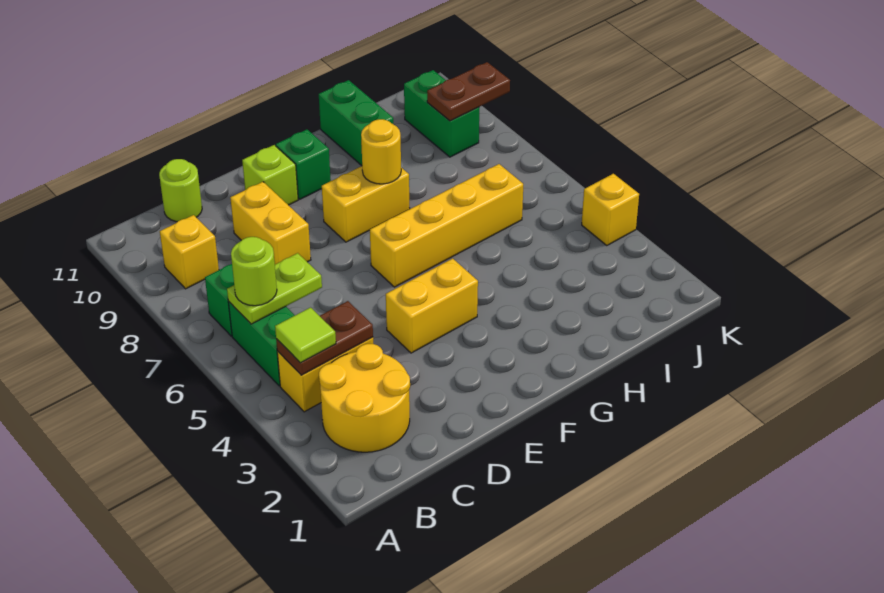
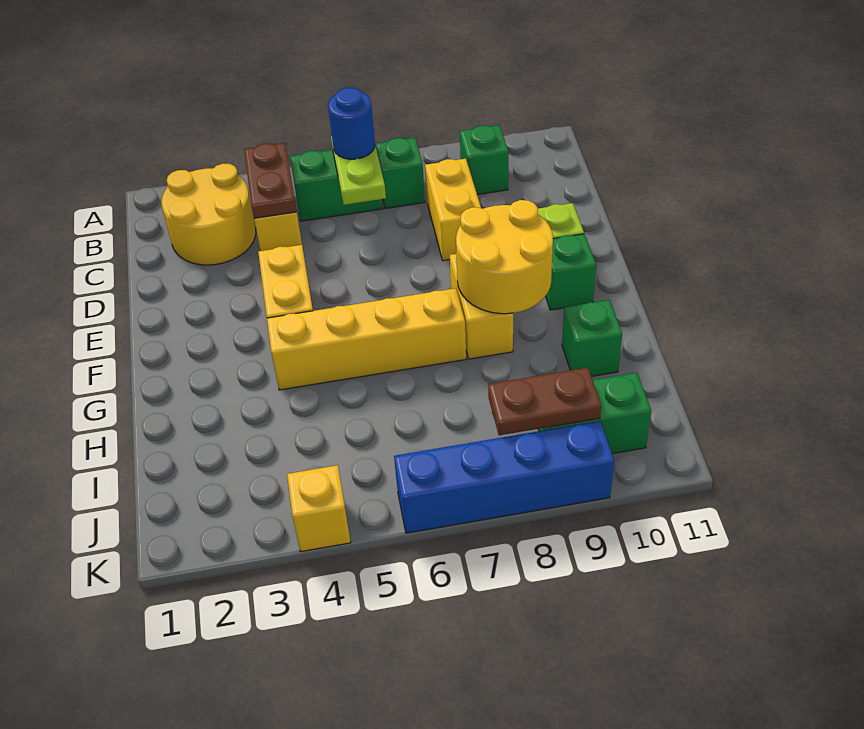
lime tile B4 level 3 -> none
lime round brick B6 level 3 -> blue round brick B6 level 3
yellow brick B9 level 1 -> green brick B9 level 1
lime round brick C11 level 1 -> none
yellow brick D8:D9 level 1 -> yellow brick C8:D8 level 1
yellow brick F6:I6 level 1 -> yellow brick G4:G7 level 1
yellow round brick G8 level 2 -> yellow round brick F8:G9 level 2
green brick H10:H11 level 1 -> green brick H10 level 1
brown plate J9:K9 level 2 -> brown plate J8:J9 level 2
none -> blue brick K6:K9 level 1

